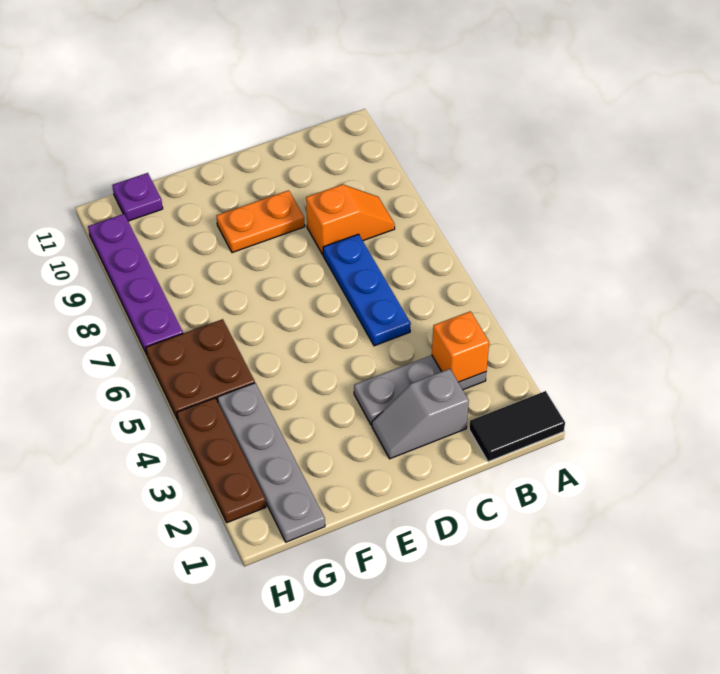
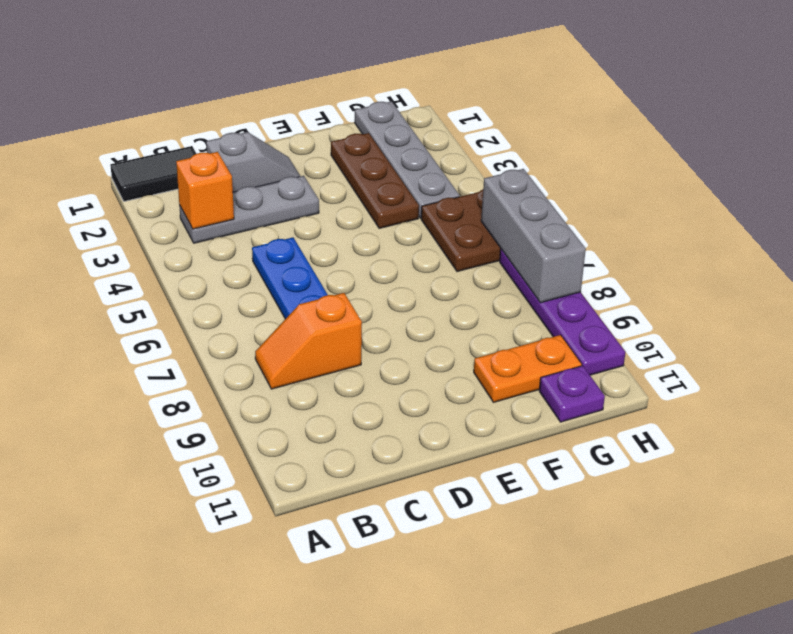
orange plate D9:E9 level 1 -> orange plate F10:G10 level 1
brown plate H2:H4 level 1 -> brown plate F2:F4 level 1
none -> grey brick H6:H8 level 2

